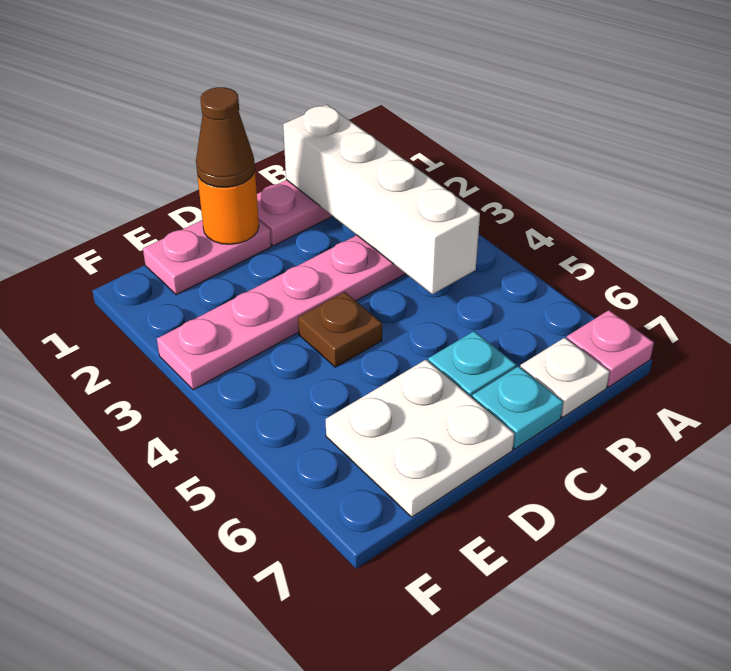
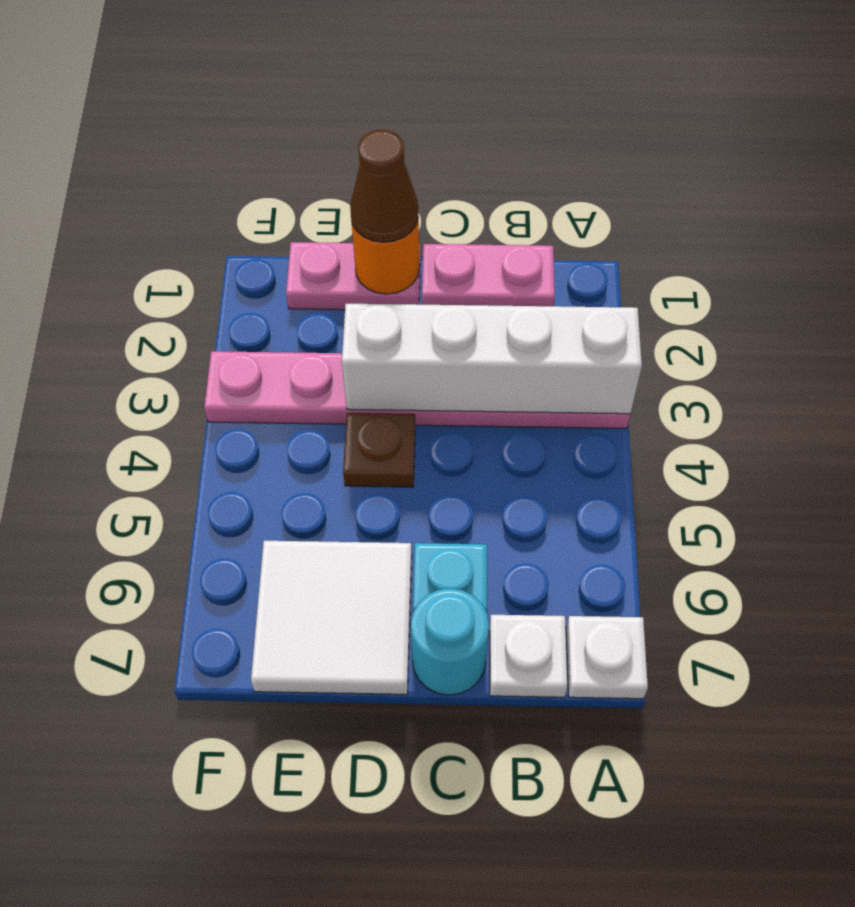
pink plate A7 level 1 -> white plate A7 level 1
white brick B1:B4 level 2 -> white brick A3:D3 level 2
cyan plate C7 level 1 -> cyan round brick C7 level 1
white plate D6:E7 level 1 -> white tile D6:E7 level 1

